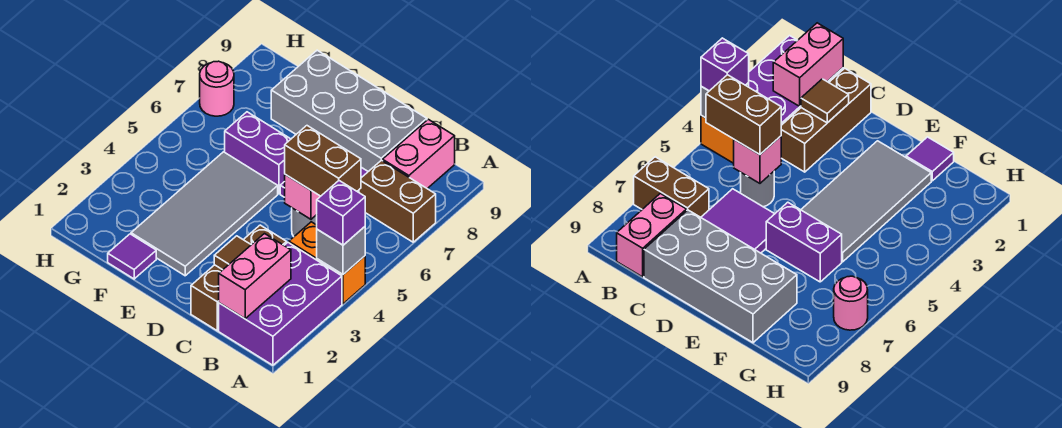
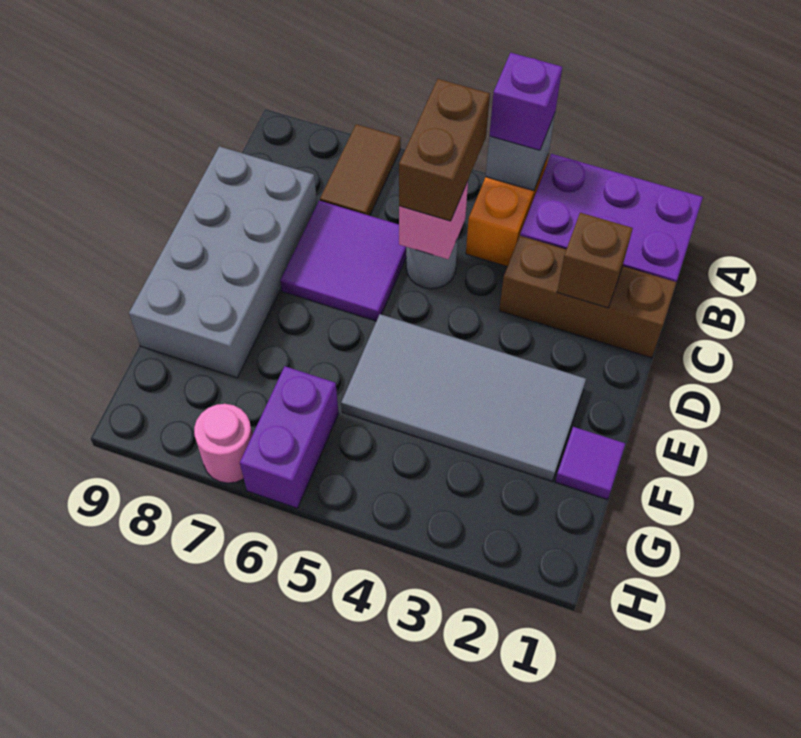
brown brick A7:B7 level 1 -> brown tile A7:B7 level 1
pink brick B1:B2 level 2 -> none
pink brick B8:B9 level 1 -> none
brown tile C2 level 2 -> brown brick C2 level 2
purple brick E6:F6 level 1 -> purple brick G6:H6 level 1

